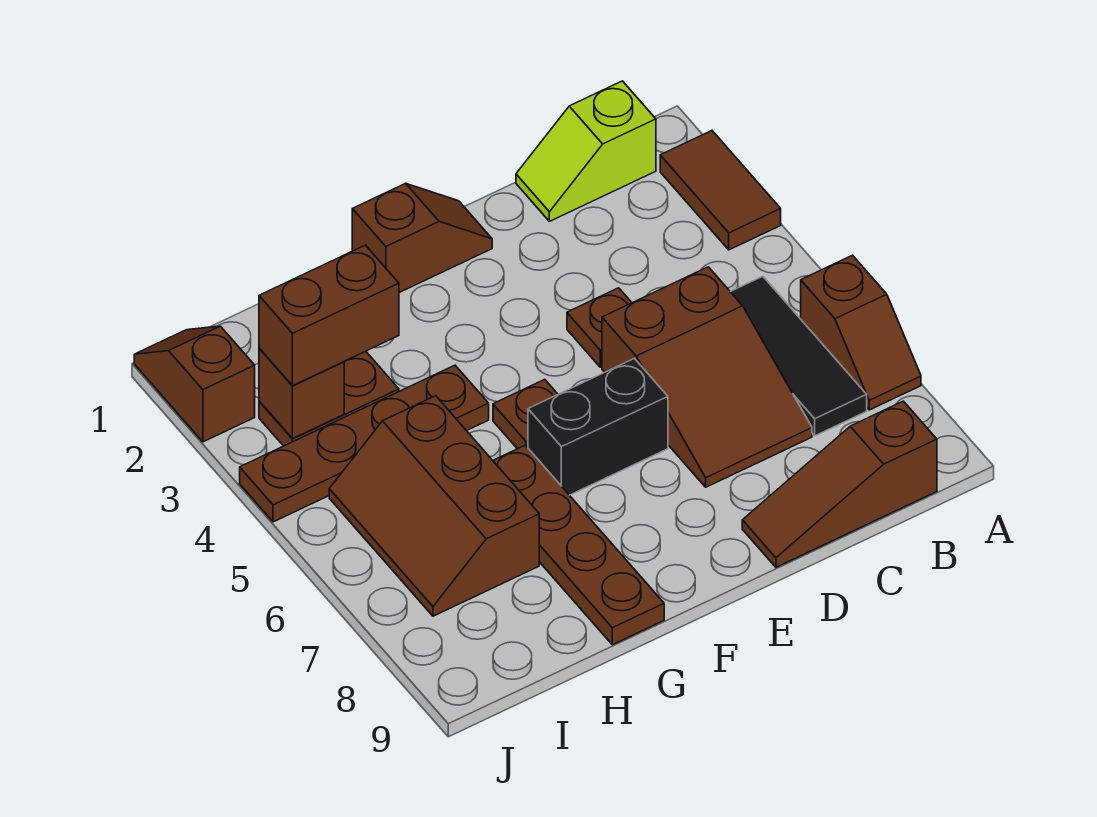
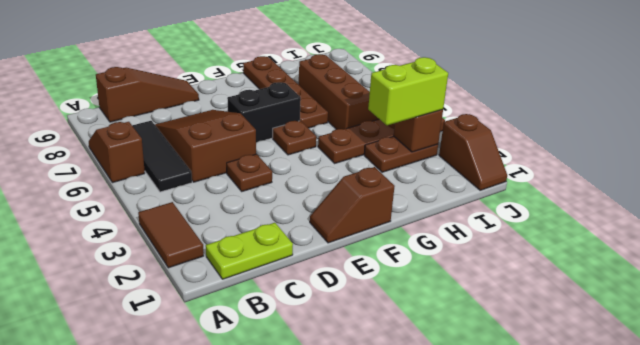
lime slope B1:C1 level 1 top B -> lime plate B1:C1 level 1
brown brick H3:I3 level 3 -> lime brick H3:I3 level 3

